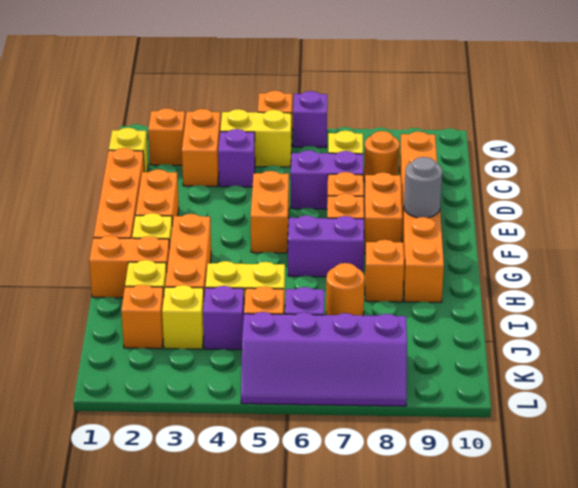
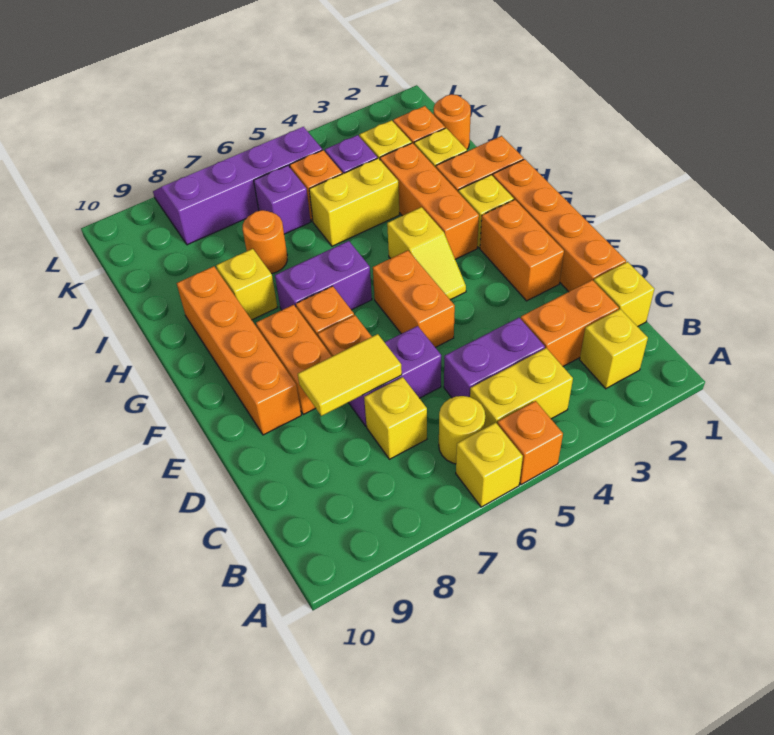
purple brick A6 level 1 -> yellow brick A6 level 1
orange brick B2 level 1 -> yellow brick B2 level 1
orange brick B3:C3 level 1 -> orange brick C2:C3 level 1
none -> yellow round brick B6 level 1
purple brick C4 level 1 -> purple brick C4:C5 level 1
orange round brick C8 level 1 -> orange round brick J1 level 1
orange brick C9:H9 level 1 -> orange brick E9:H9 level 1
none -> yellow tile D7:D8 level 2
none -> yellow slope F4:G4 level 1 top G
grey round brick F9 level 2 -> none
orange brick H8 level 1 -> yellow brick H8 level 1

